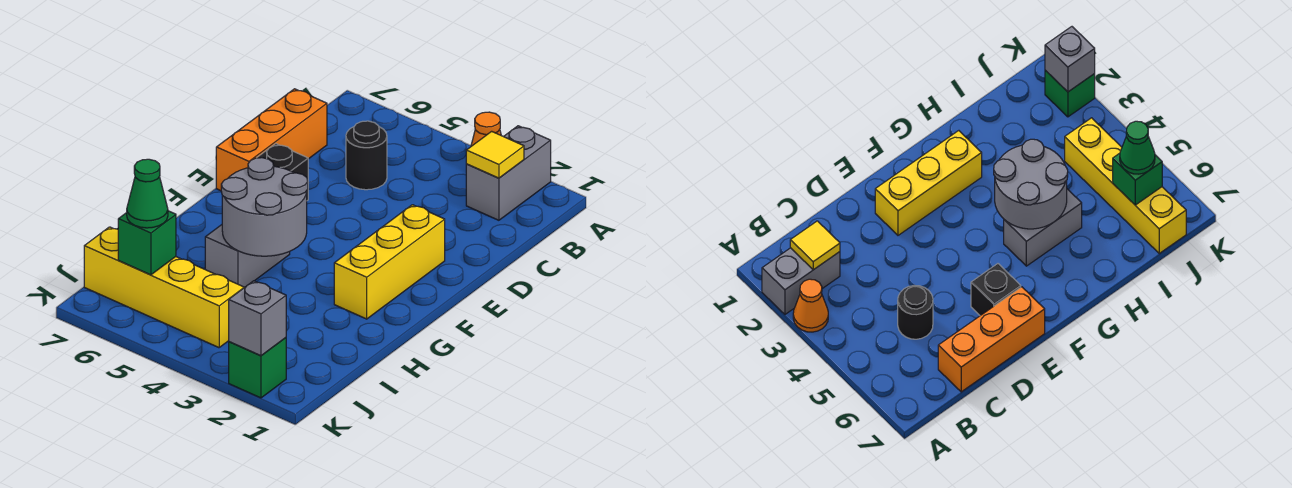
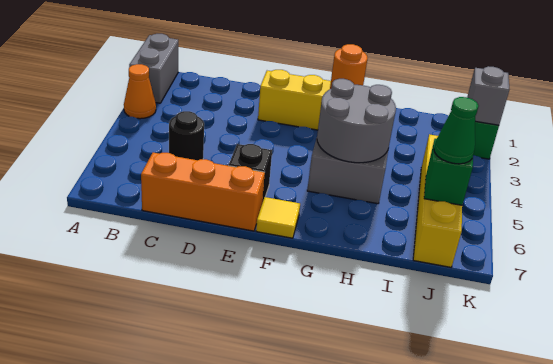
grey brick A2:B2 level 1 -> grey brick A1:A2 level 1
yellow tile B2 level 2 -> yellow tile F7 level 1
none -> orange round brick G2 level 2

